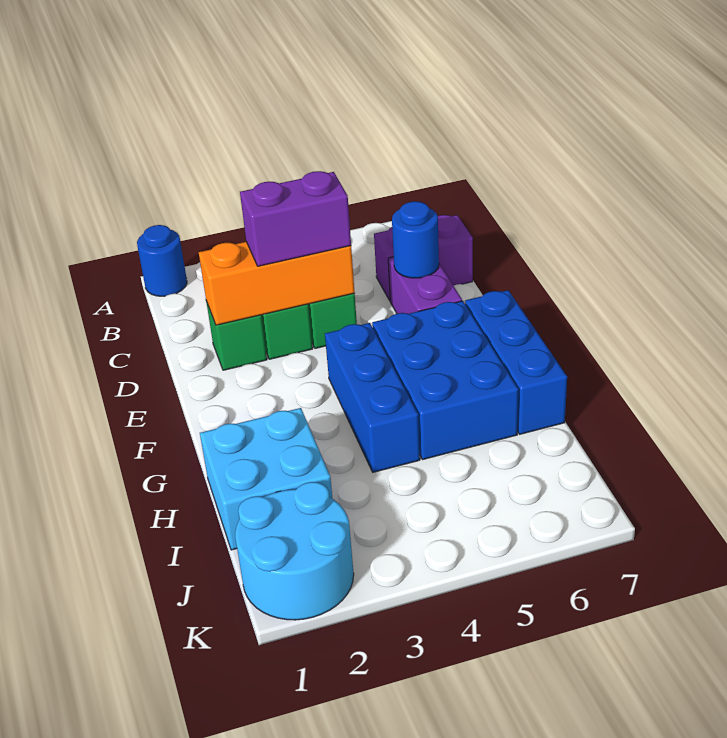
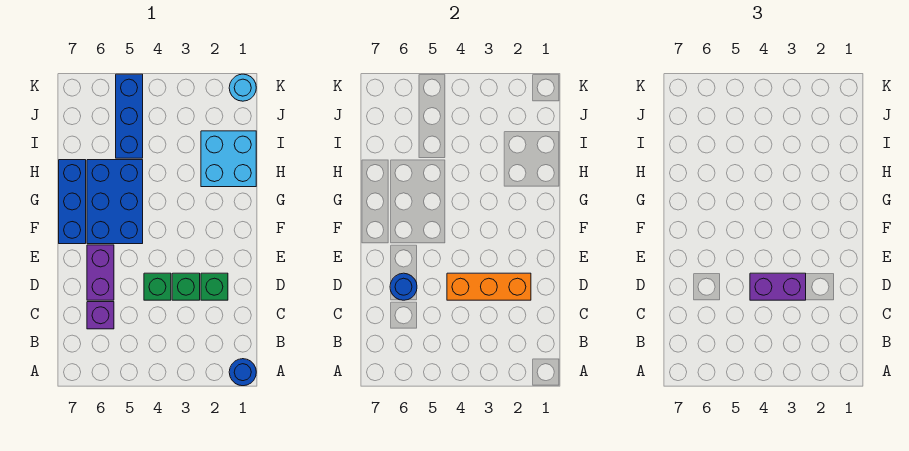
purple brick C6:C7 level 1 -> purple brick C6 level 1
blue brick F4:H4 level 1 -> blue brick I5:K5 level 1
cyan round brick J1:K2 level 1 -> cyan round brick K1 level 1

